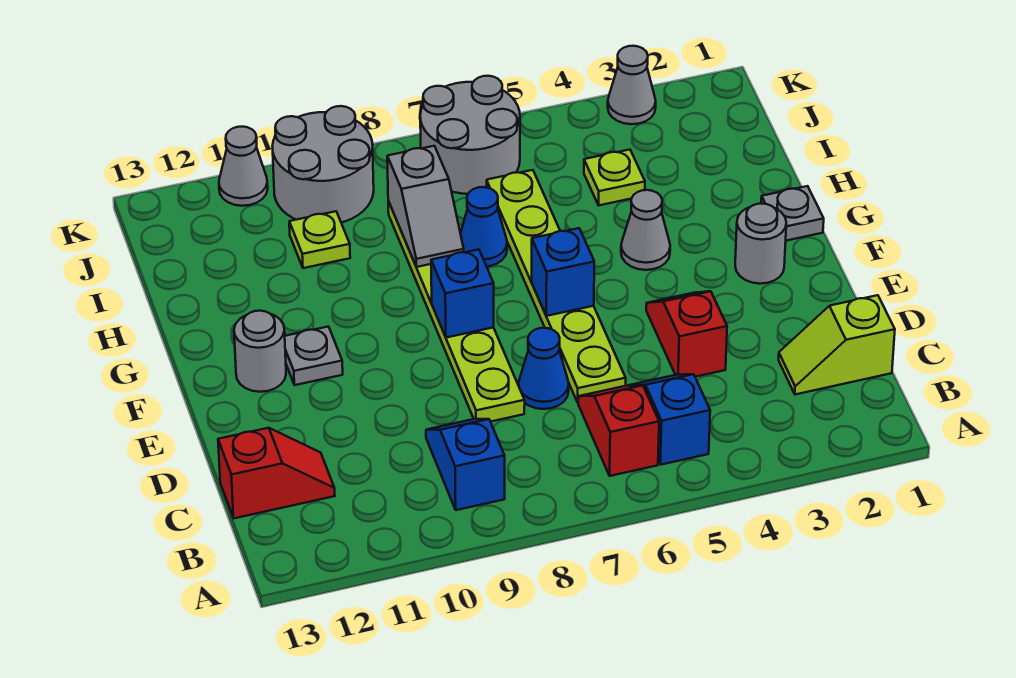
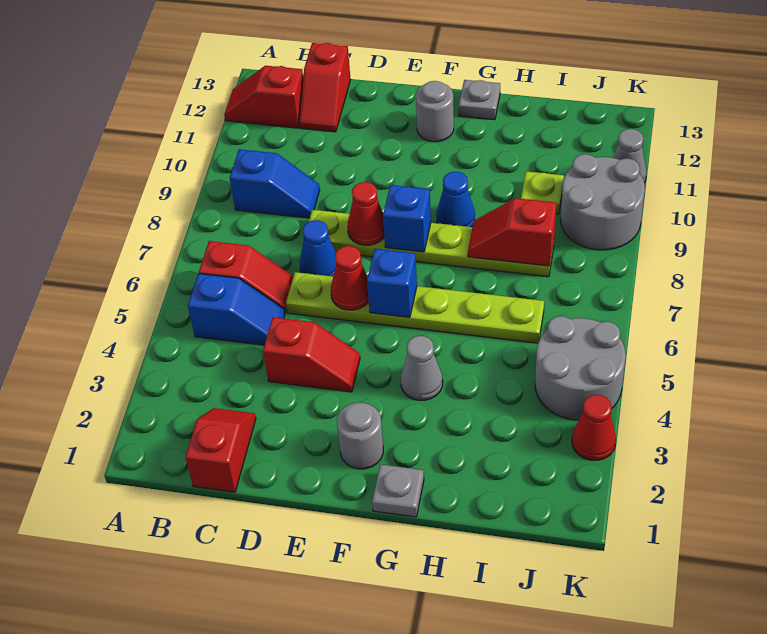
none -> red slope A12:B12 level 1 top B
lime slope C1:C2 level 1 top 1 -> red slope C1:C2 level 1 top 1
none -> red cone E6 level 2
none -> red cone E8 level 2
grey plate F11 level 1 -> grey plate G13 level 1
blue cone H7 level 1 -> blue cone G9 level 1
grey slope H8:I8 level 2 top I -> red slope H8:I8 level 2 top I
lime plate I4 level 1 -> none
grey round brick J6:K7 level 1 -> grey round brick J4:K5 level 1
grey cone K3 level 1 -> red cone K3 level 1

